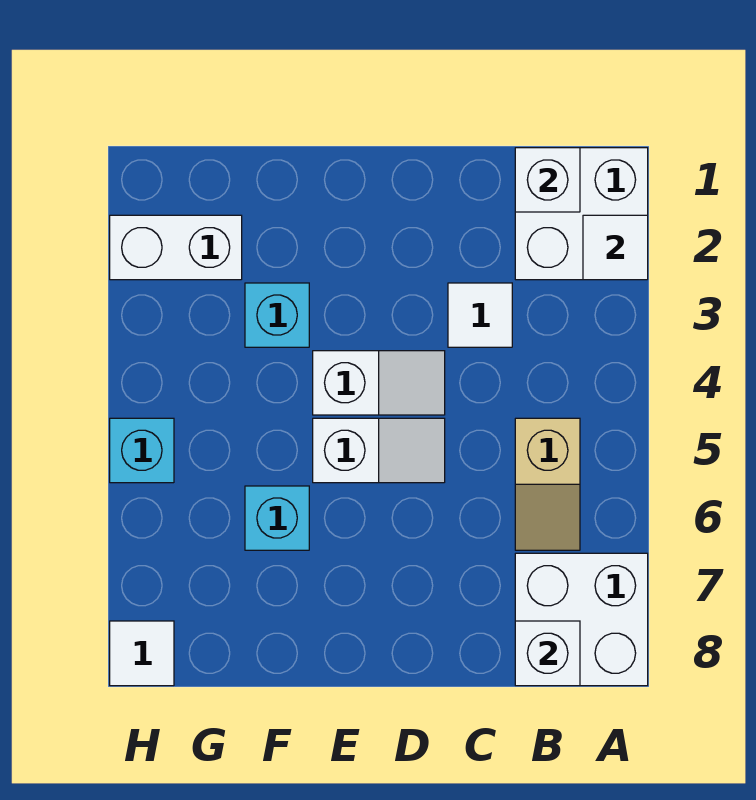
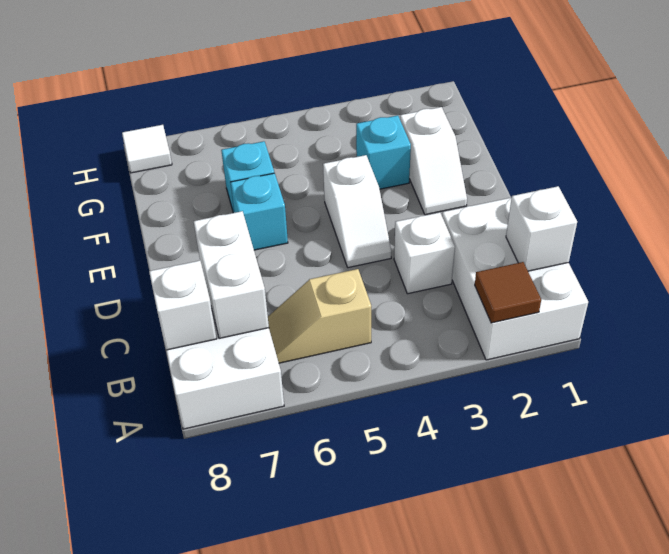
white brick A1:B2 level 1 -> white brick A1:C2 level 1
white tile A2 level 2 -> brown tile A2 level 2
white tile C3 level 1 -> white brick C3 level 1
white slope D5:E5 level 1 top E -> white slope E2:F2 level 1 top F
white brick G2:H2 level 1 -> white brick B7:C7 level 2
cyan brick H5 level 1 -> cyan brick E6 level 1

